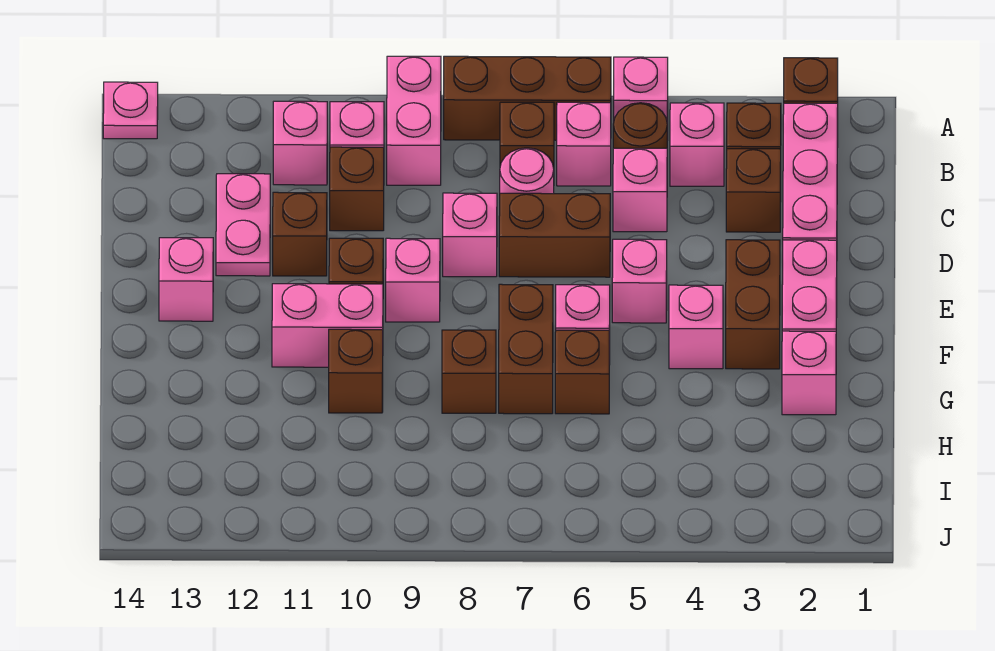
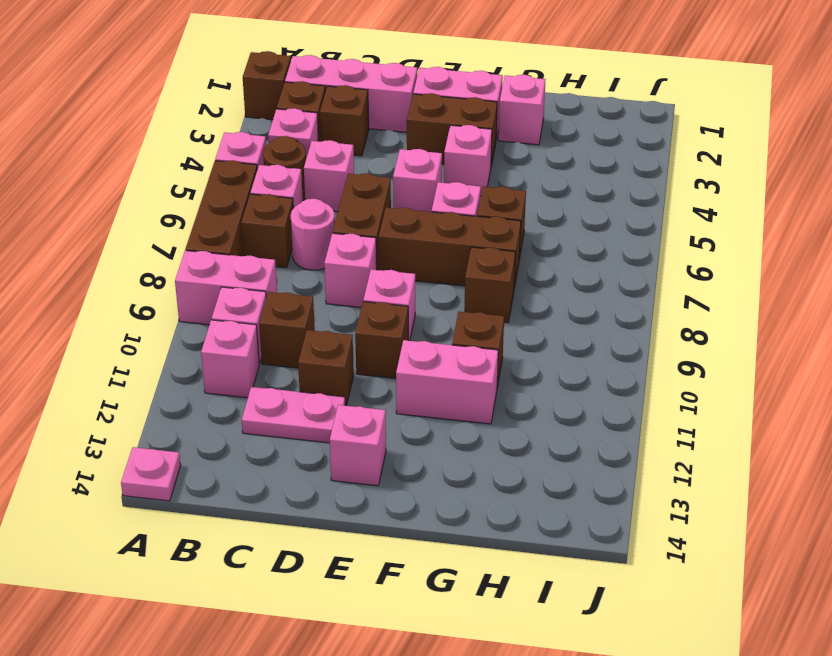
brown brick F7:G7 level 1 -> brown brick E7:G7 level 1
pink brick F10:F11 level 1 -> pink brick F11:G11 level 1

